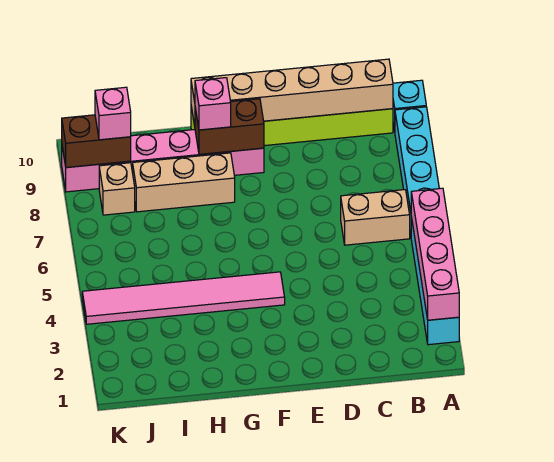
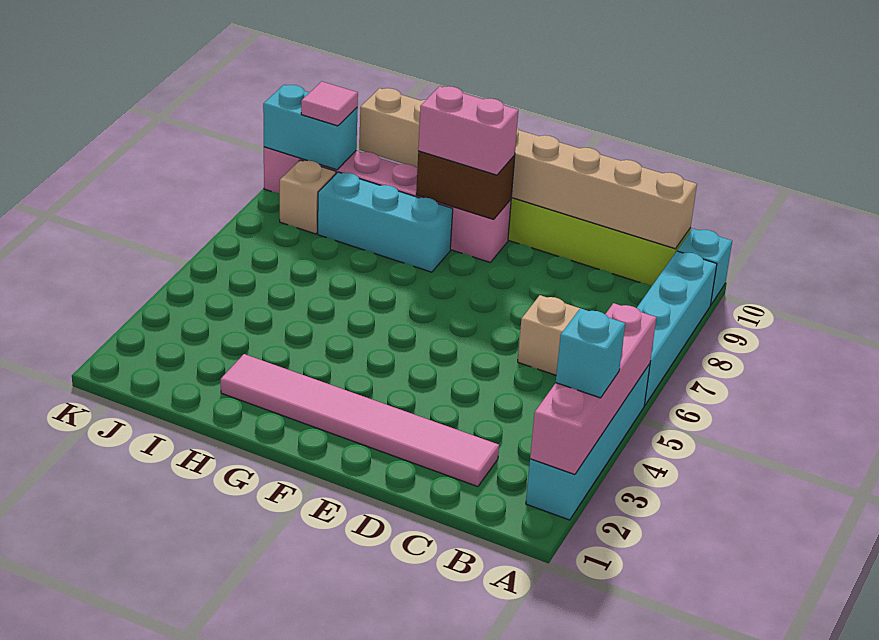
none -> cyan brick A3 level 3
tan brick B10:G10 level 2 -> tan brick B10:I10 level 2
pink tile F4:K4 level 1 -> pink tile C2:H2 level 1
tan brick G8:I8 level 1 -> cyan brick G8:I8 level 1
pink brick G9 level 3 -> pink brick F9:G9 level 3
brown brick J9:K9 level 2 -> cyan brick J9:K9 level 2
pink brick J9 level 3 -> pink tile J9 level 3

